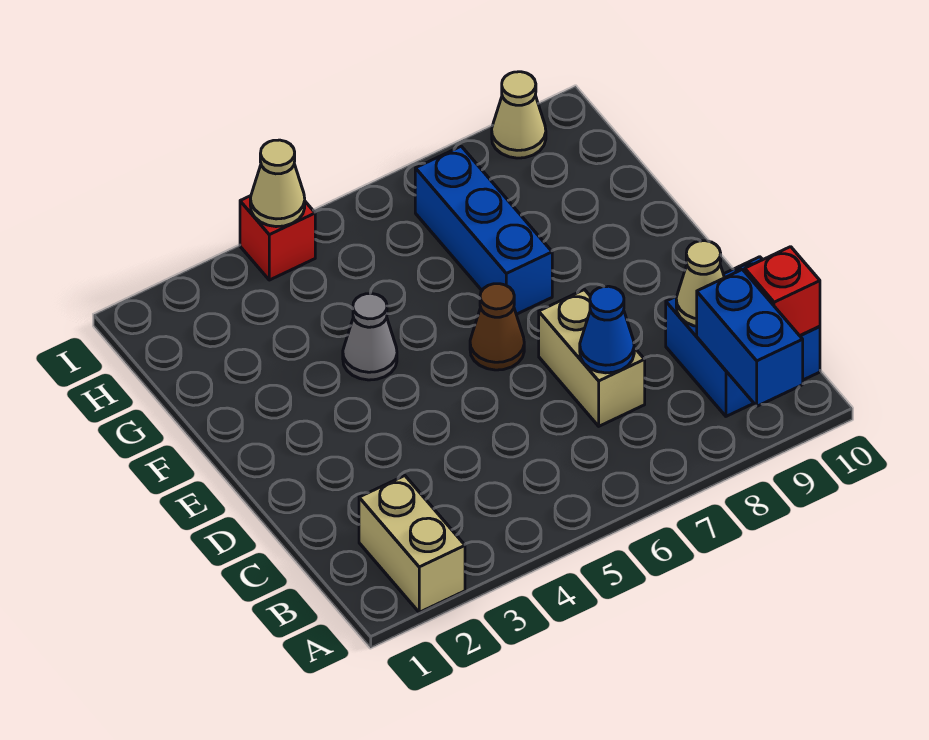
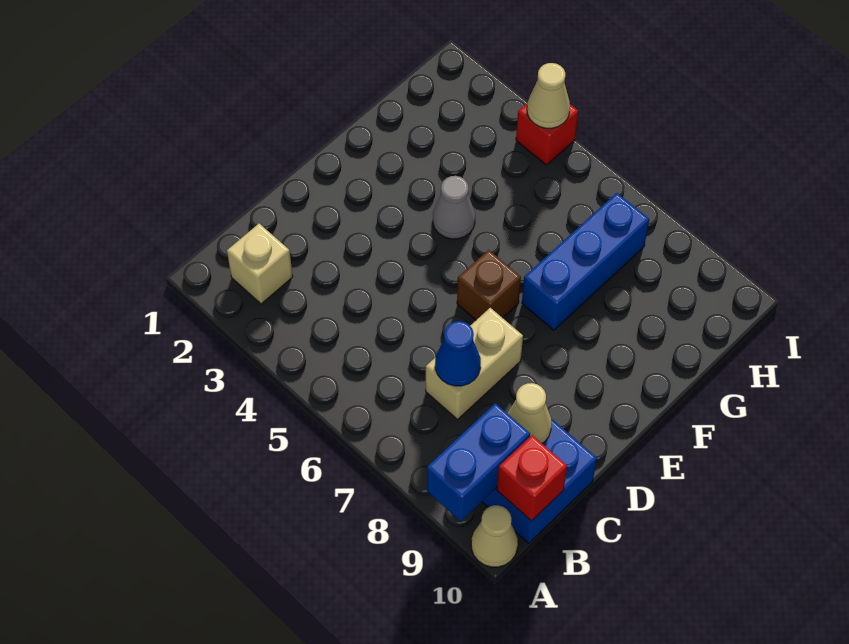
tan brick A2:B2 level 1 -> tan brick B2 level 1
brown cone E6 level 1 -> brown brick E6 level 1
tan cone I9 level 1 -> tan cone A10 level 1

